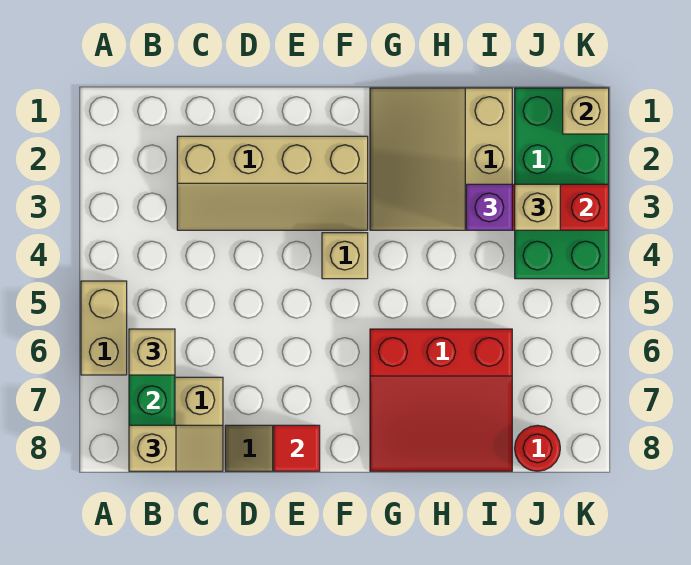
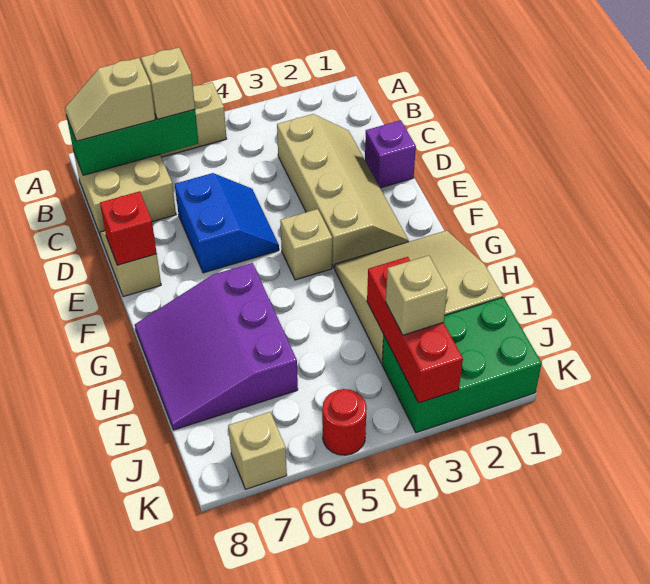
tan slope B8:C8 level 3 top B -> tan slope B7:B8 level 3 top 7
tan slope C2:F3 level 1 top 2 -> tan slope C2:F3 level 1 top 3
none -> blue slope D5:E6 level 1 top 6
red tile E8 level 2 -> red brick E8 level 2
red slope G6:I8 level 1 top 6 -> purple slope G6:I8 level 1 top 6
purple brick I3 level 3 -> purple brick D1 level 1
green brick J1:K4 level 1 -> green brick J1:K3 level 1
red round brick J8 level 1 -> red round brick K5 level 1
tan brick K1 level 2 -> tan brick K7 level 1

